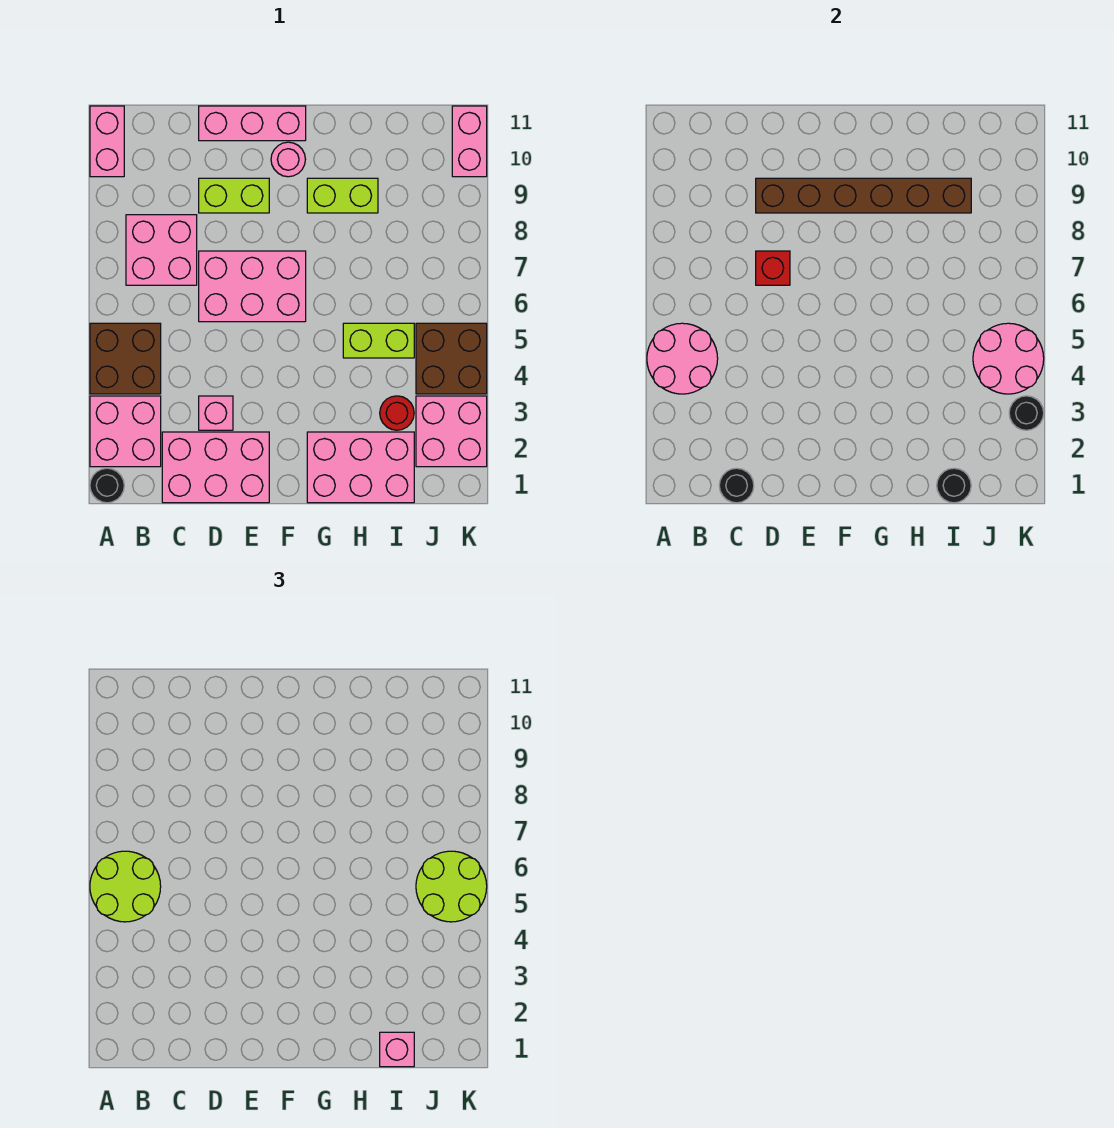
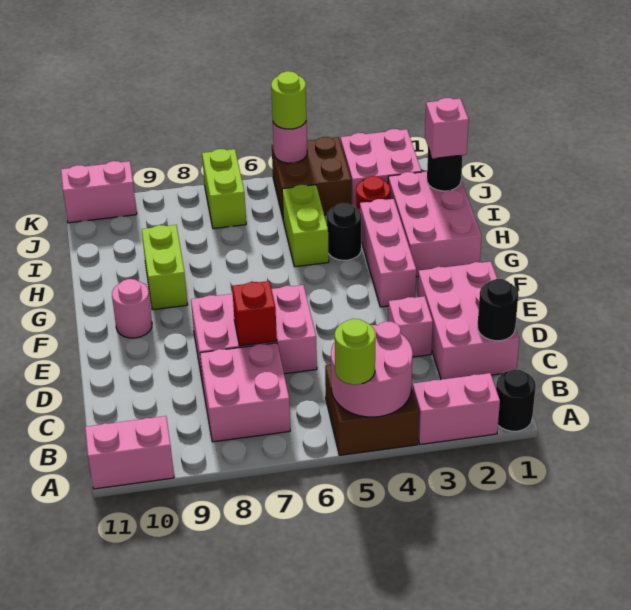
pink brick A2:B3 level 1 -> pink brick A2:A3 level 1
lime round brick A5:B6 level 3 -> lime round brick A5 level 3
pink brick D6:F7 level 1 -> pink brick D6:E8 level 1
lime brick D9:E9 level 1 -> lime brick J7:K7 level 1
brown brick D9:I9 level 2 -> none
pink brick D11:F11 level 1 -> pink brick F3:H3 level 1
pink round brick J4:K5 level 2 -> pink round brick K5 level 2
lime round brick J5:K6 level 3 -> lime round brick K5 level 3
black round brick K3 level 2 -> black round brick H4 level 1

